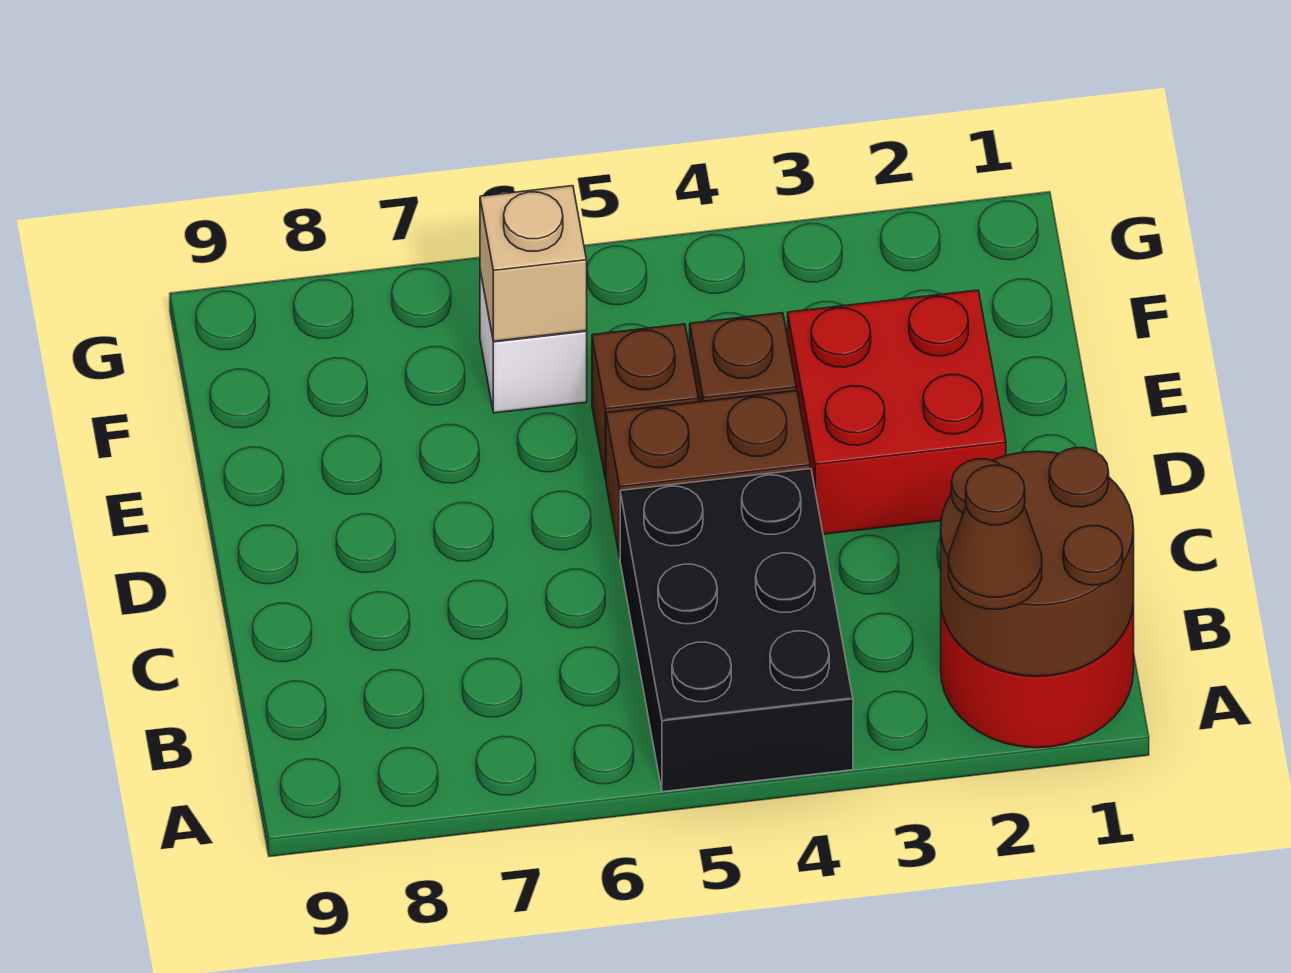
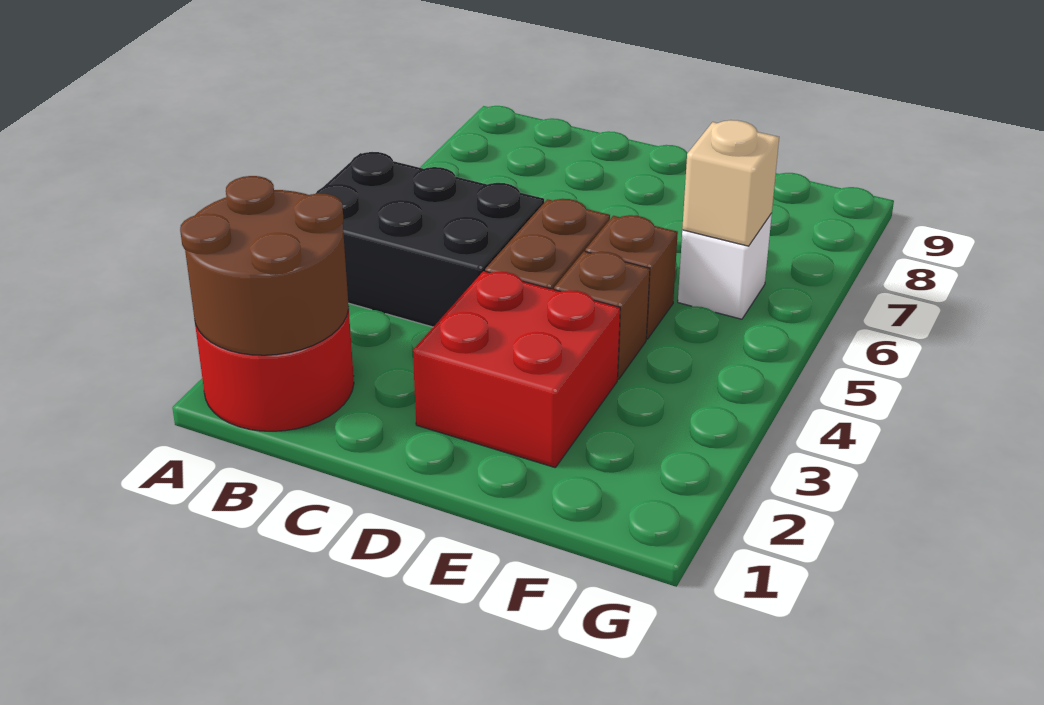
brown cone A2 level 3 -> none

